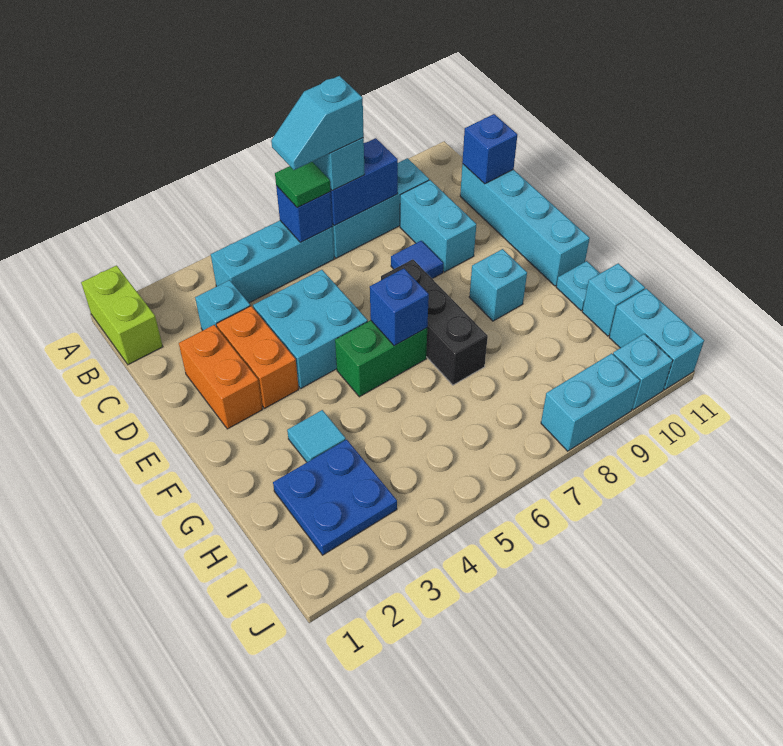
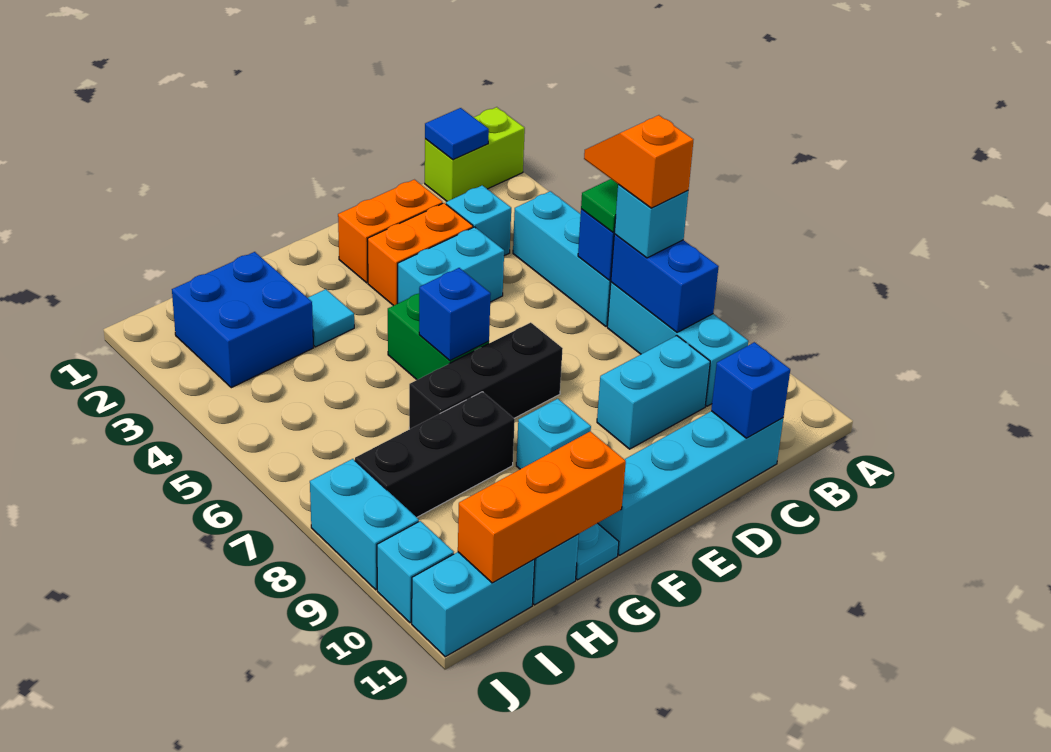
cyan slope B6:B7 level 4 top 7 -> orange slope B6:B7 level 4 top 7
cyan brick D4:E5 level 1 -> cyan brick D4:E4 level 1
blue tile D8 level 1 -> blue tile B1 level 2
none -> black brick G8:I8 level 1
none -> orange brick G11:I11 level 2
blue plate H2:I3 level 1 -> blue brick H2:I3 level 1

